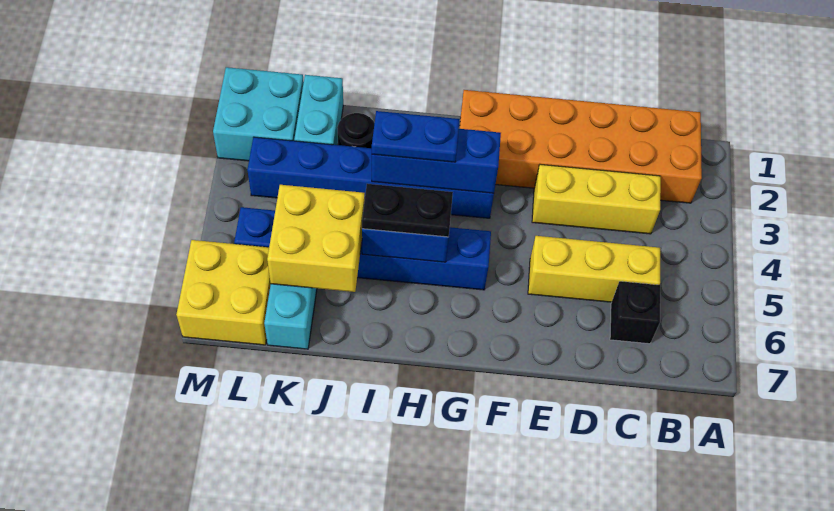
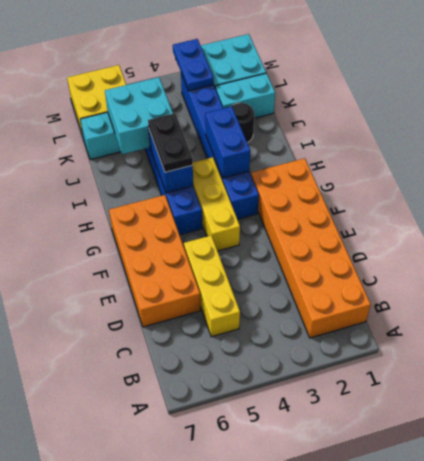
yellow brick C3:E3 level 1 -> yellow brick F4:H4 level 1
black brick C6 level 1 -> none
none -> orange brick D6:G7 level 1
blue brick G3:I3 level 2 -> blue brick H3:I3 level 2
blue plate H3:I3 level 3 -> blue plate L3:M3 level 2
yellow brick J5:K6 level 2 -> cyan brick J5:K6 level 2

